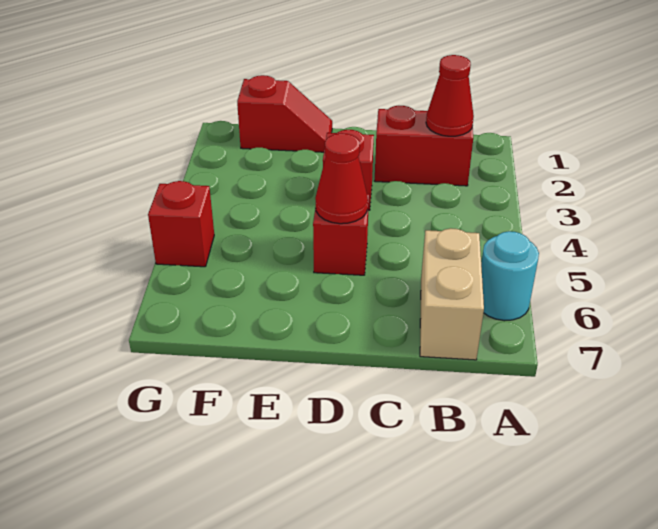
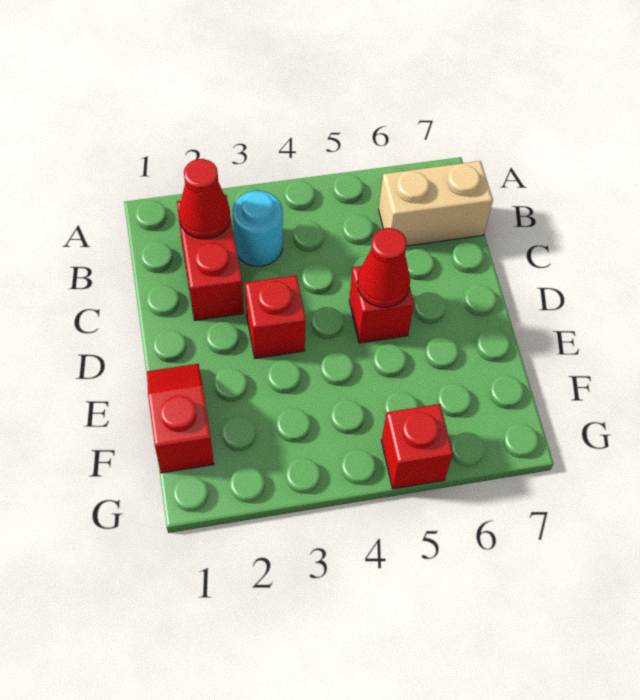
cyan round brick A6 level 1 -> cyan round brick B3 level 1

